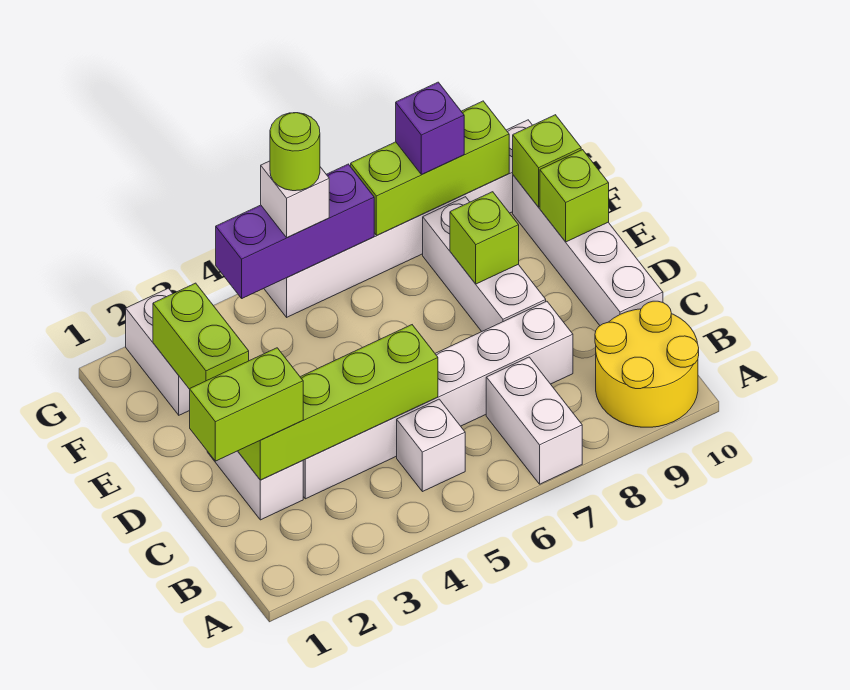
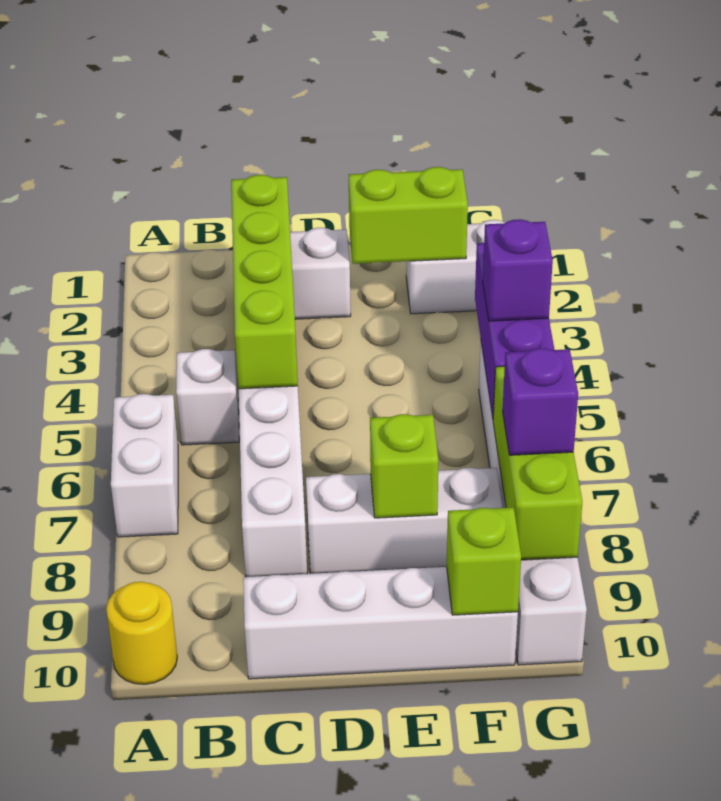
white brick A7:B7 level 1 -> white brick A6:A7 level 1
yellow round brick A9:B10 level 1 -> yellow round brick A10 level 1
lime brick C1:C2 level 3 -> none
lime brick E10 level 2 -> none
white brick G5 level 3 -> purple brick G5 level 3
lime round brick G5 level 4 -> none

